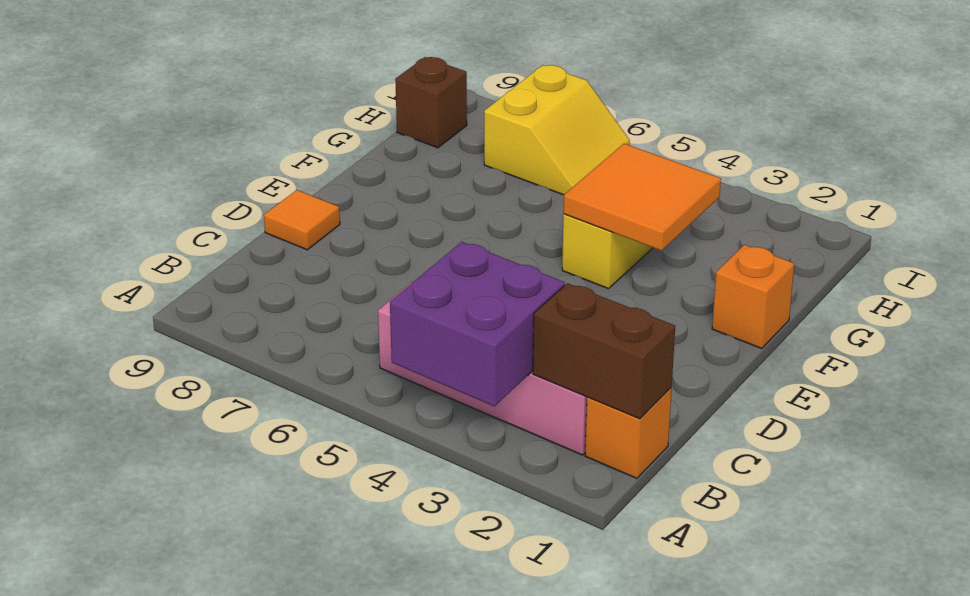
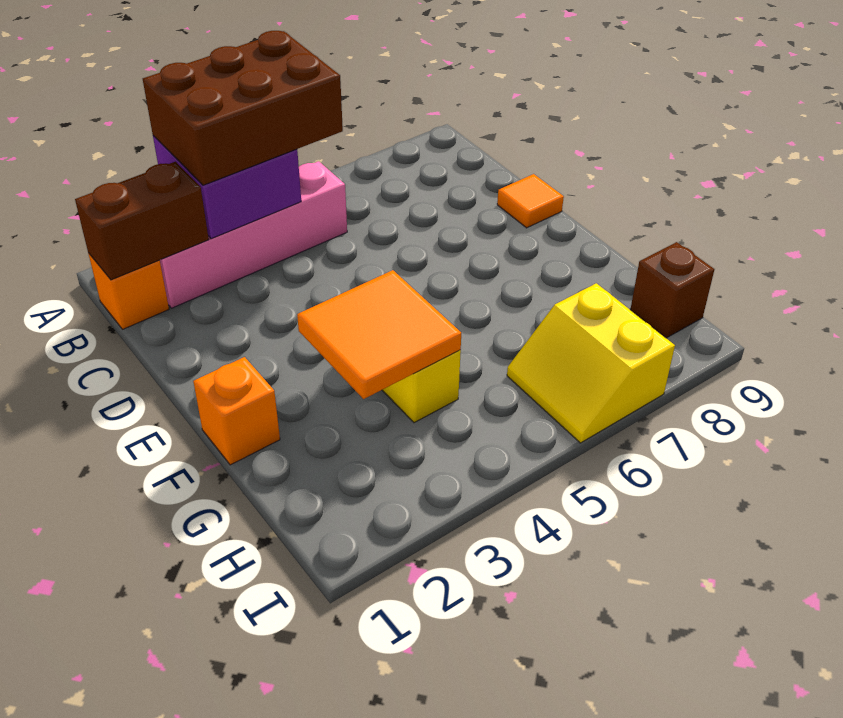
none -> brown brick A3:B5 level 3

